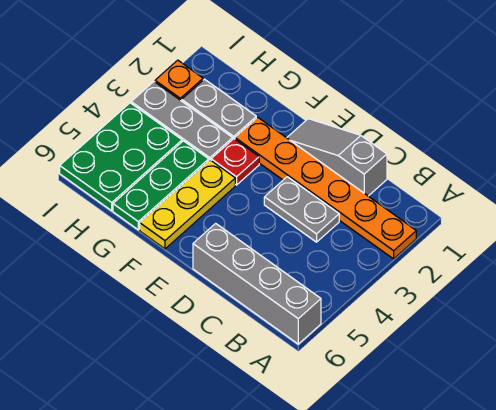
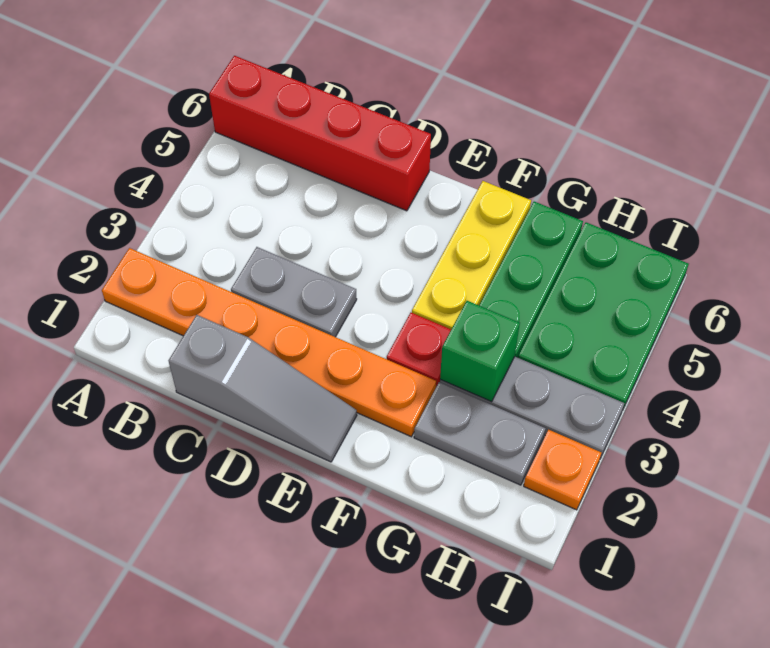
grey brick A6:D6 level 1 -> red brick A6:D6 level 1
none -> green brick G3 level 2

